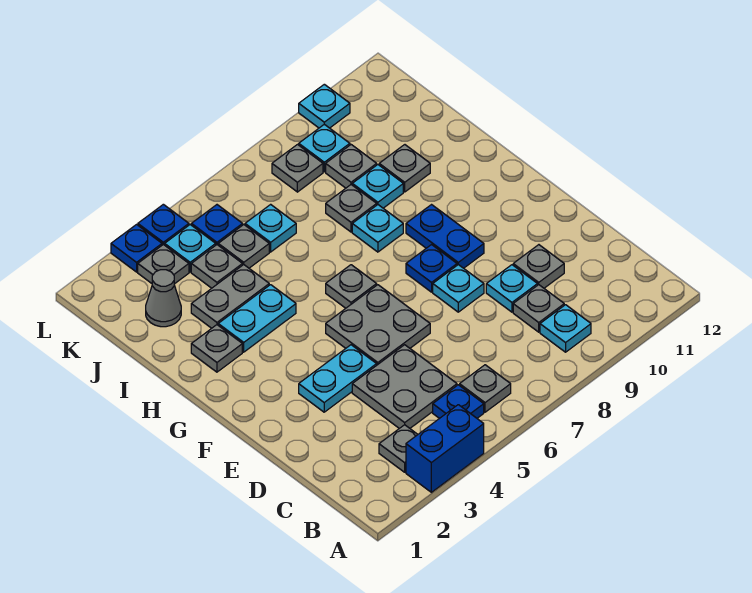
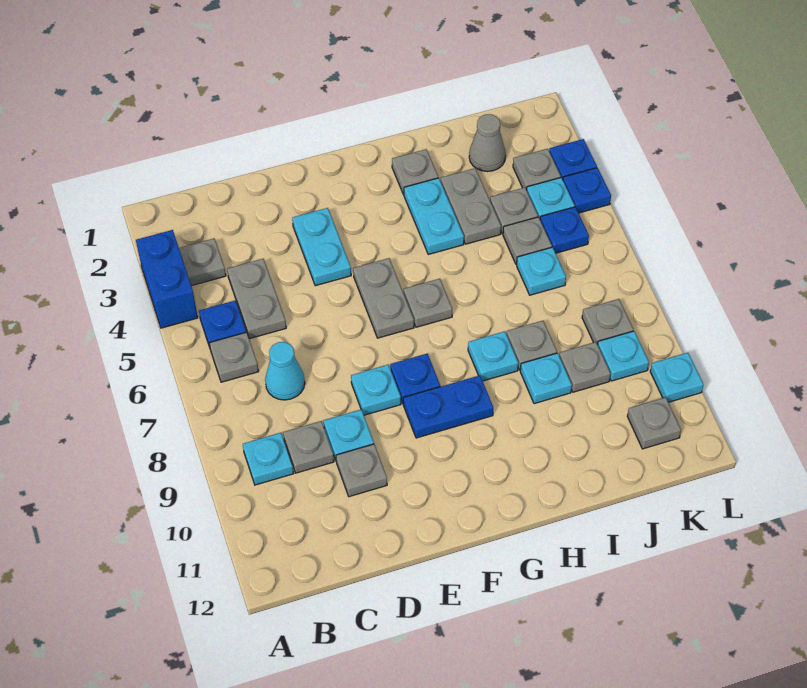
grey plate C4:D5 level 1 -> grey plate C4:C5 level 1
none -> cyan cone C7 level 1
grey plate E5:F6 level 1 -> grey plate F5:F6 level 1
grey plate I10 level 1 -> grey plate K11 level 1

